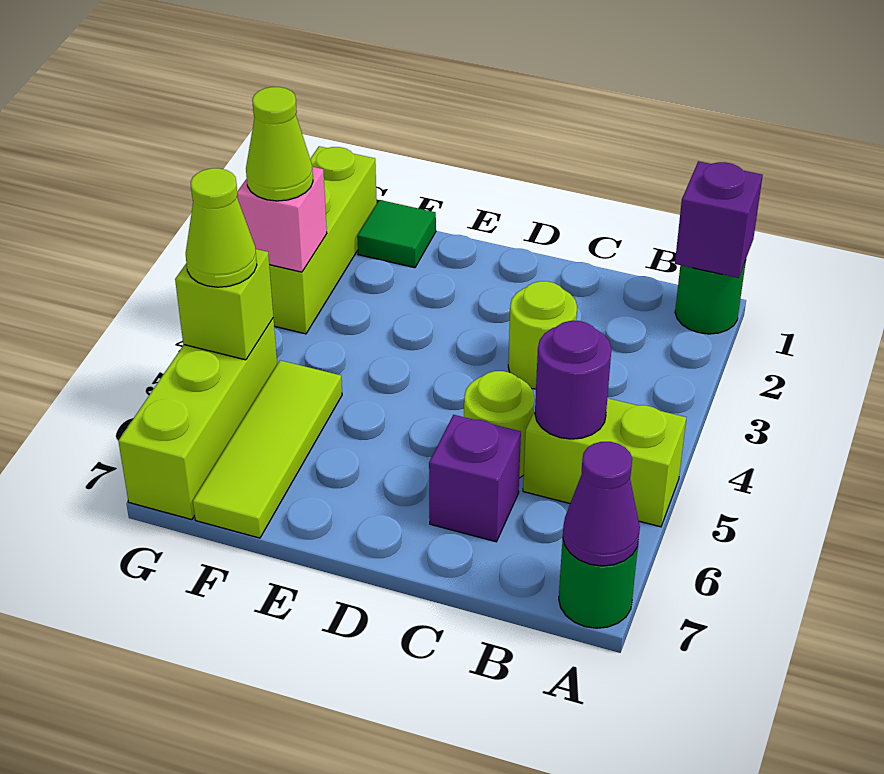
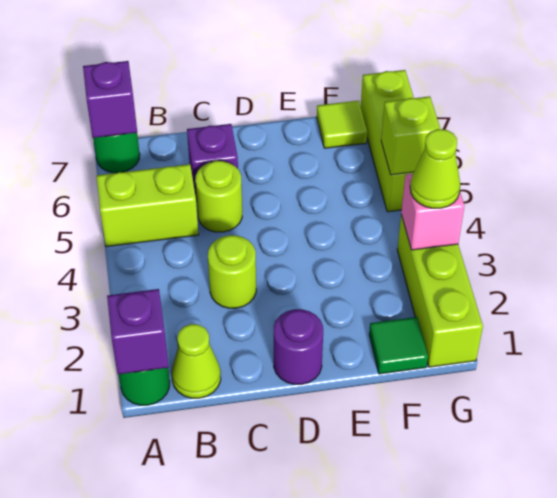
purple cone A7 level 2 -> purple brick A7 level 2
purple round brick B5 level 2 -> purple round brick D1 level 1
lime tile F5:F7 level 1 -> lime tile F7 level 1
lime cone G5 level 3 -> lime cone B1 level 1

